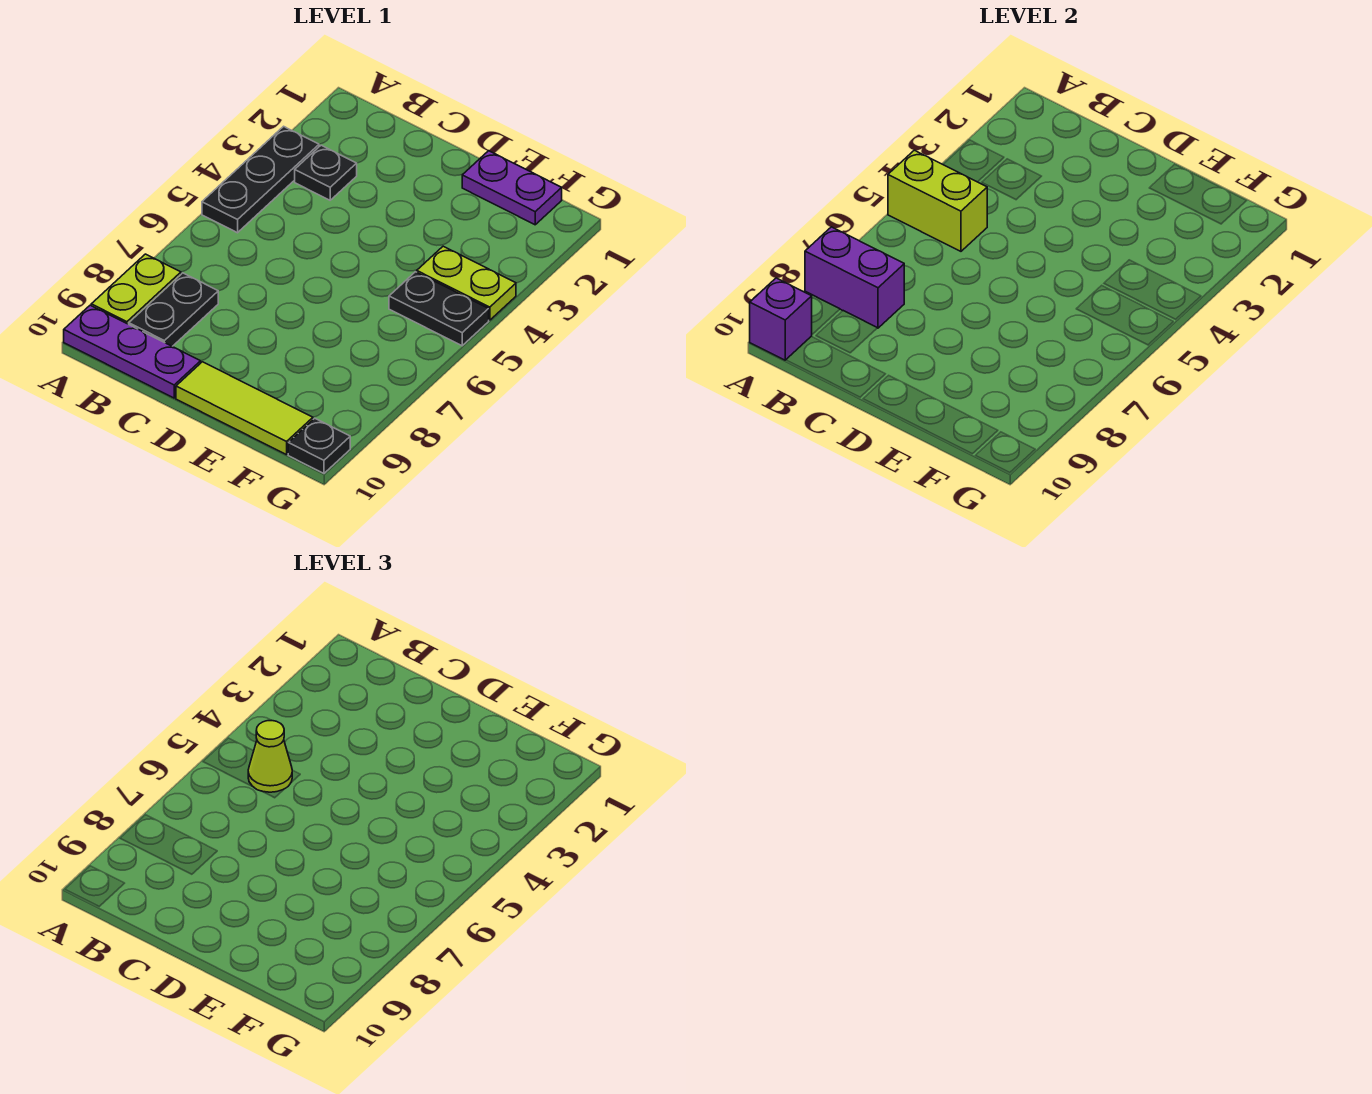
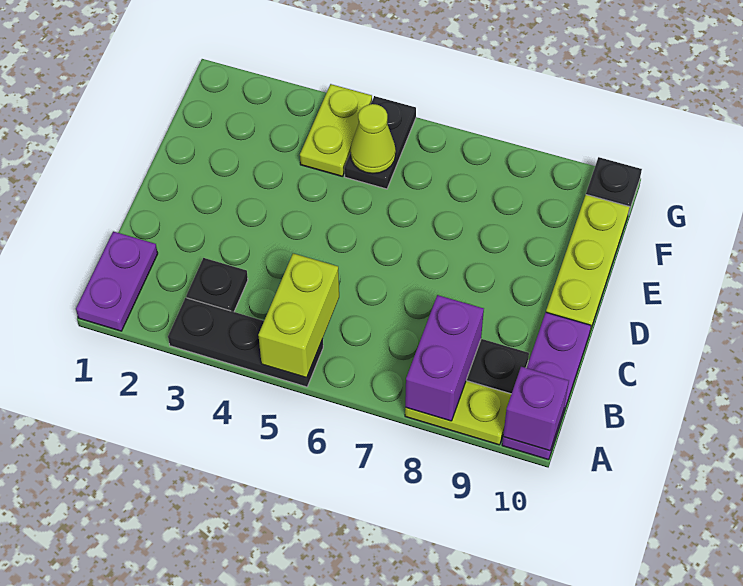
lime cone B5 level 3 -> lime cone F5 level 2
lime tile D10:F10 level 1 -> lime plate D10:F10 level 1
purple plate E1:F1 level 1 -> purple plate A1:B1 level 1

